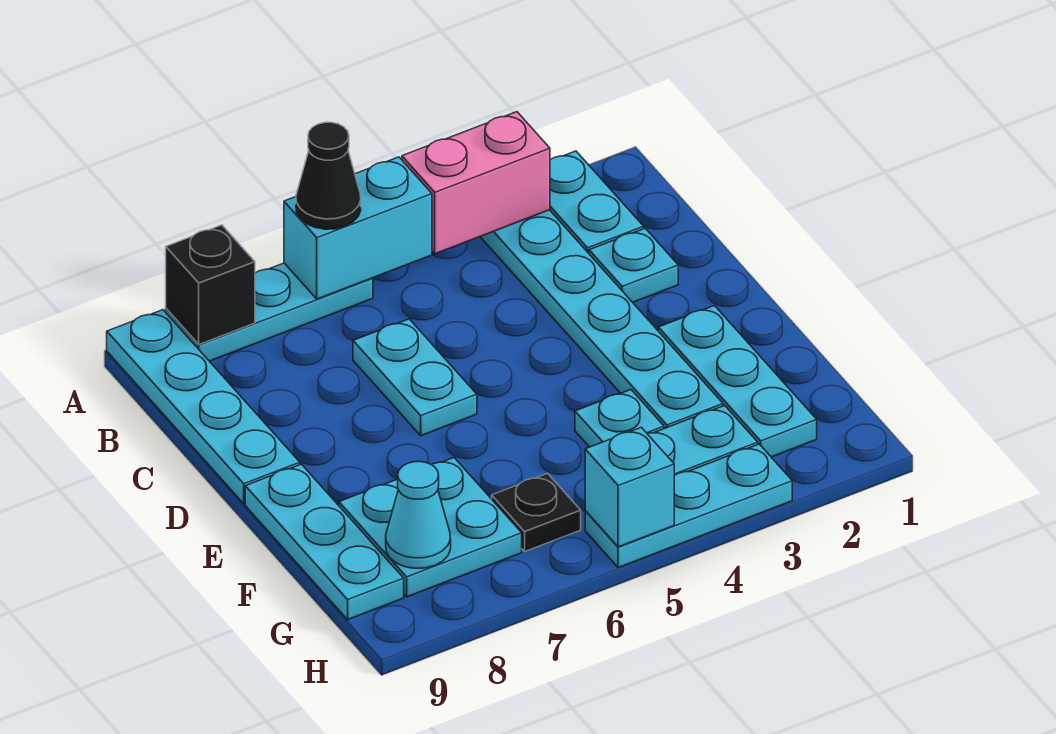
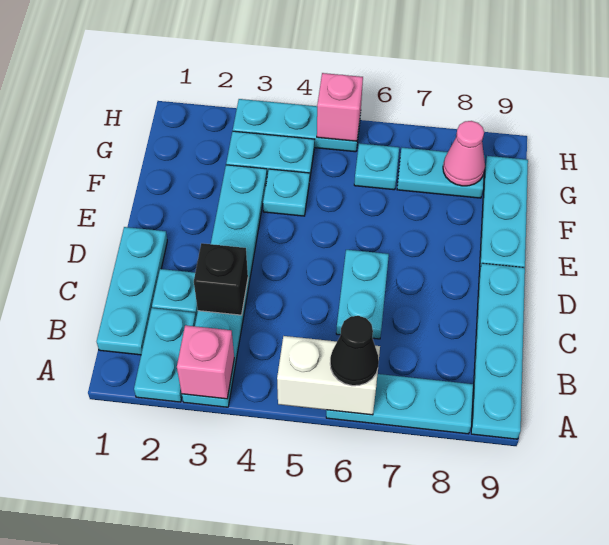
pink brick A3:A4 level 2 -> pink brick A3 level 2
cyan brick A5:A6 level 2 -> white brick A5:A6 level 2
black brick A8 level 2 -> black brick C3 level 2
cyan plate E2:G2 level 1 -> cyan plate B1:D1 level 1
cyan plate F7:G8 level 1 -> cyan plate G7:G8 level 1
black plate G6 level 1 -> cyan plate G6 level 1
cyan cone G8 level 2 -> pink cone G8 level 2
cyan brick H5 level 2 -> pink brick H5 level 2

